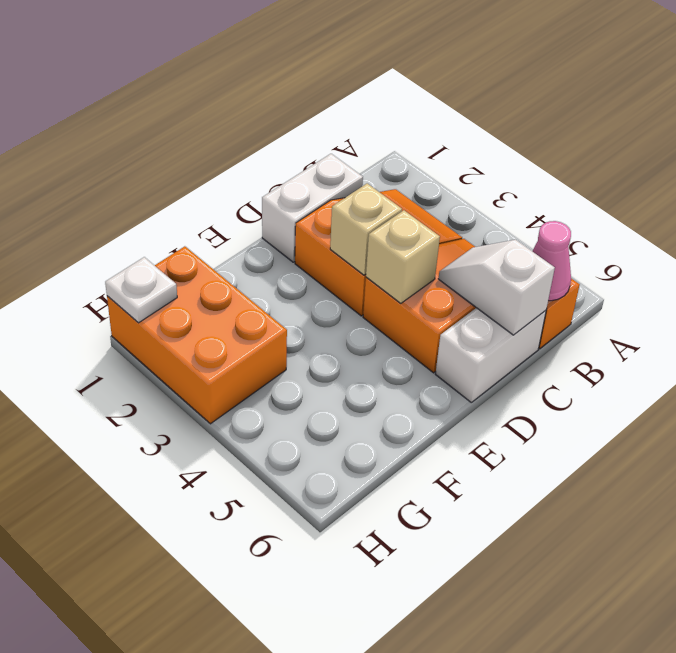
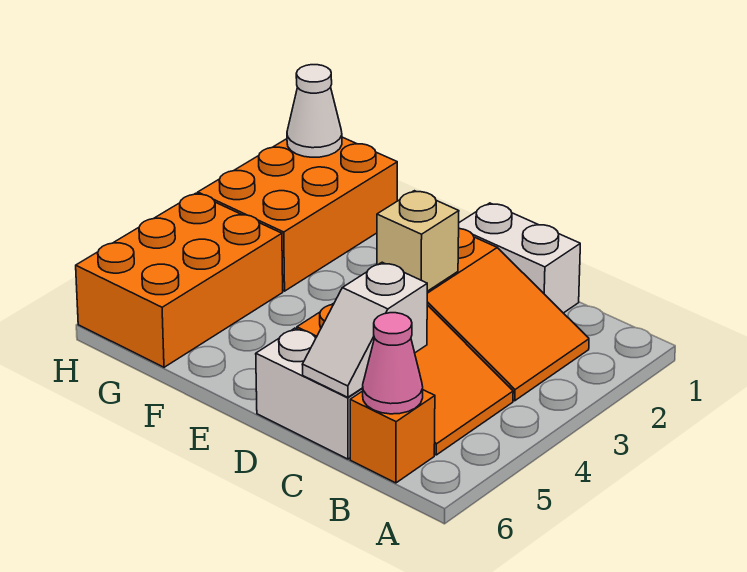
white slope C5:C6 level 2 top 6 -> white slope C5:C6 level 2 top 5
tan brick D4 level 2 -> none
none -> orange brick G4:H6 level 1
white plate H1 level 2 -> white cone H1 level 2

